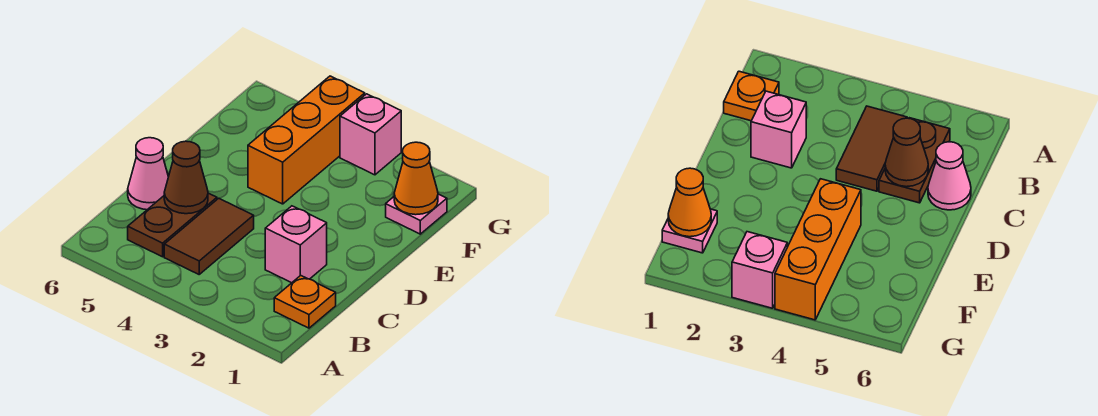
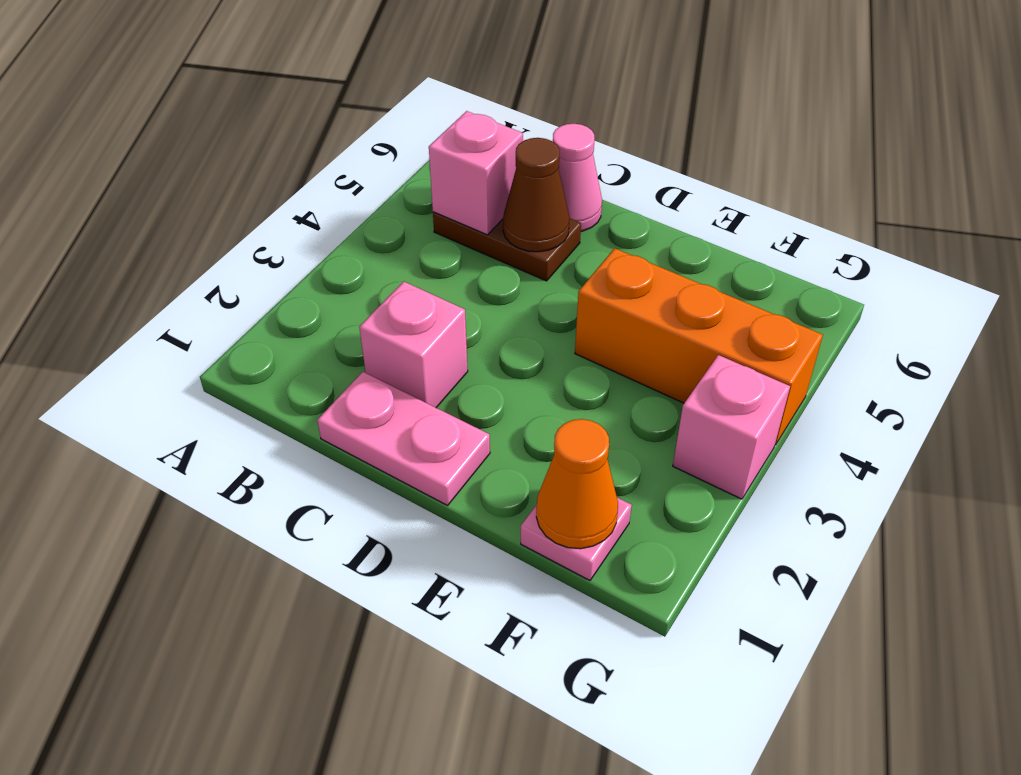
orange plate B1 level 1 -> none
brown tile B4:C4 level 1 -> none
none -> pink brick B5 level 2
none -> pink plate C1:D1 level 1

